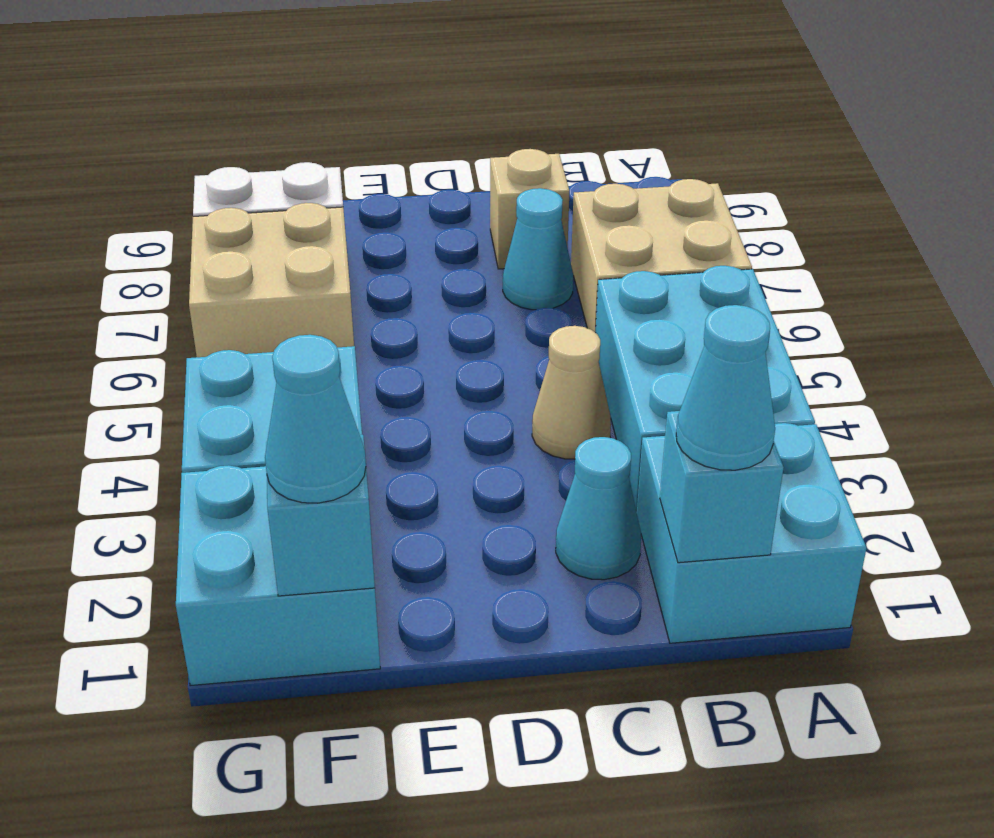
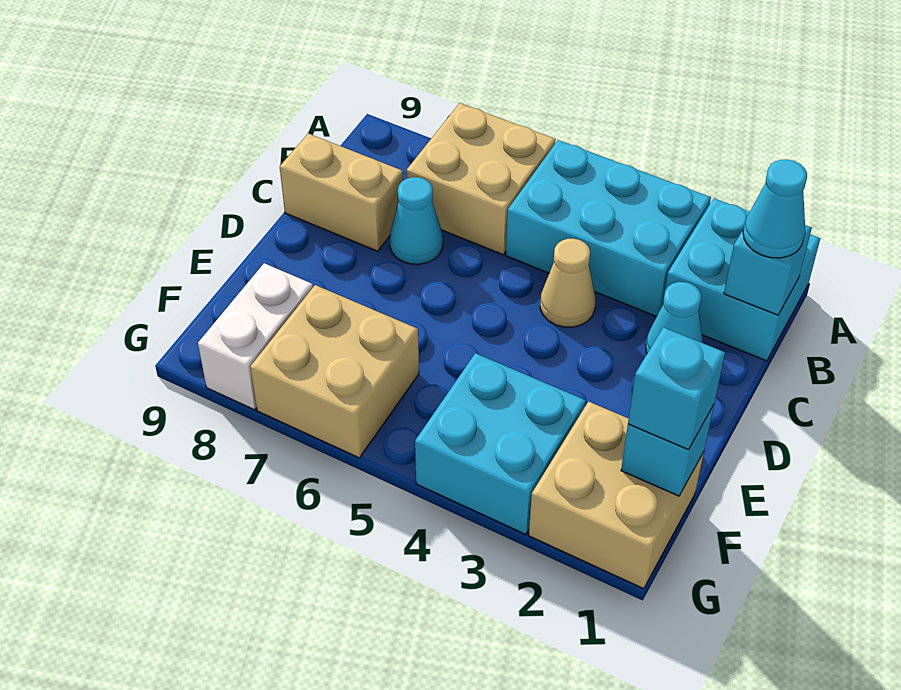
tan brick C8 level 1 -> tan brick C8:C9 level 1
cyan brick F1:G2 level 1 -> tan brick F1:G2 level 1
cyan cone F1 level 3 -> cyan brick F1 level 3

